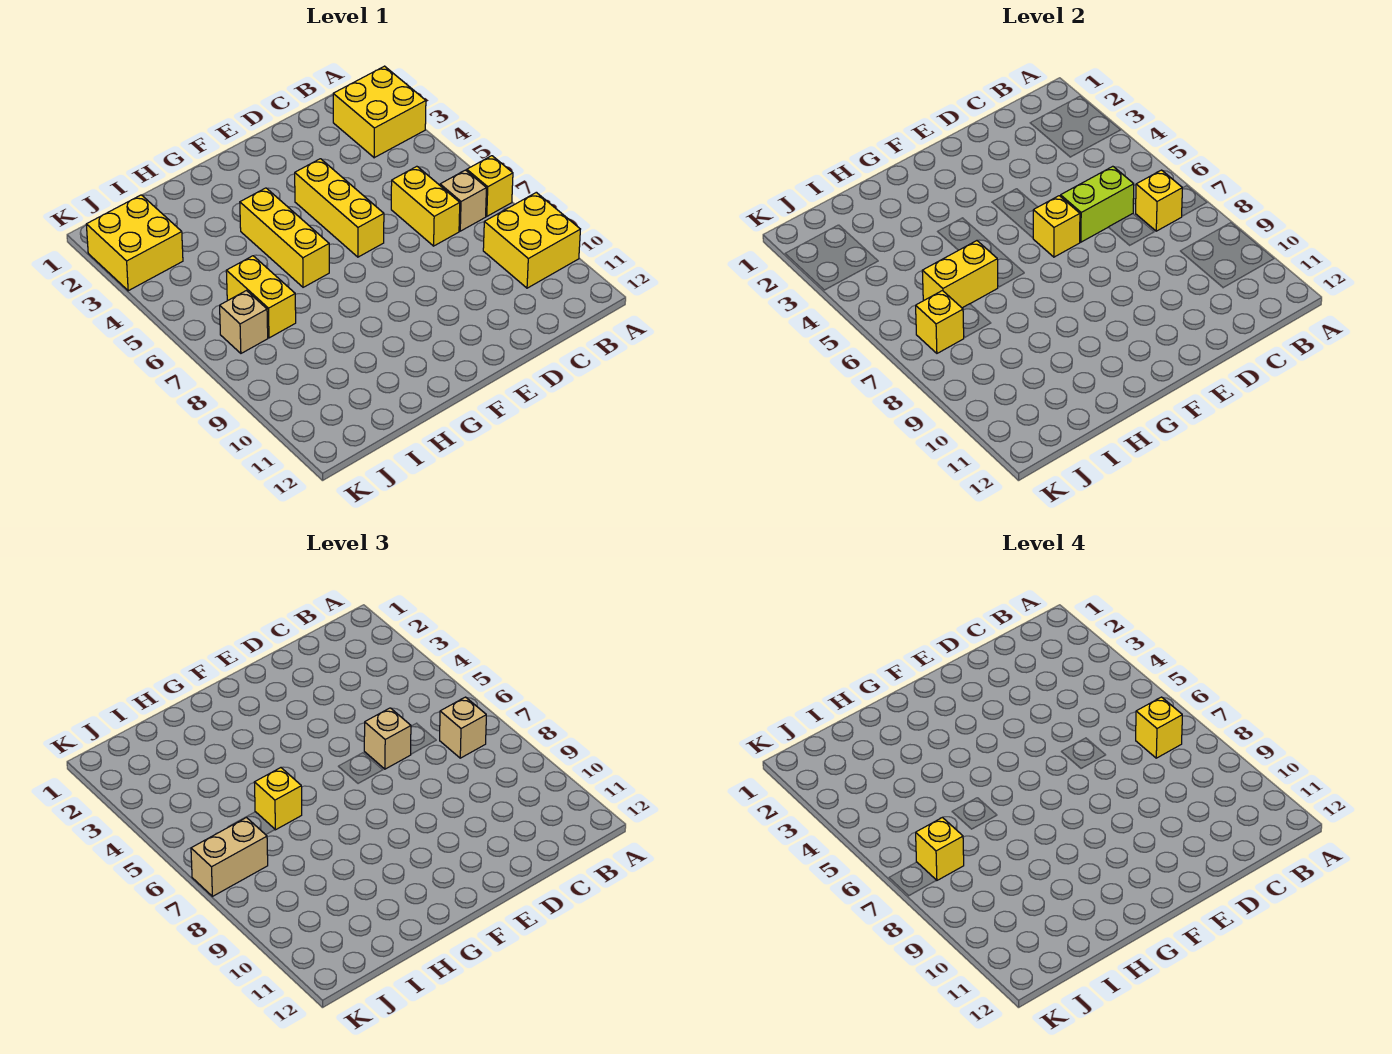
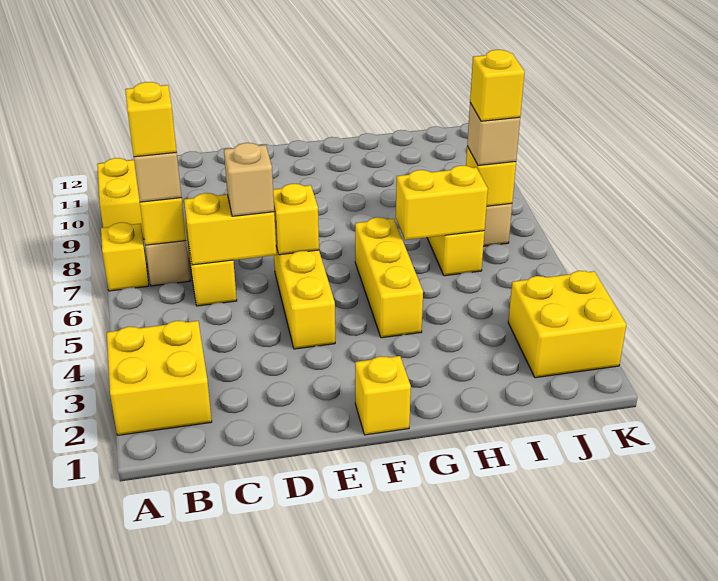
lime brick C6:D6 level 2 -> yellow brick C6:D6 level 2
yellow brick H6 level 3 -> yellow brick F1 level 1
tan brick J7:K7 level 3 -> tan brick J7 level 3

